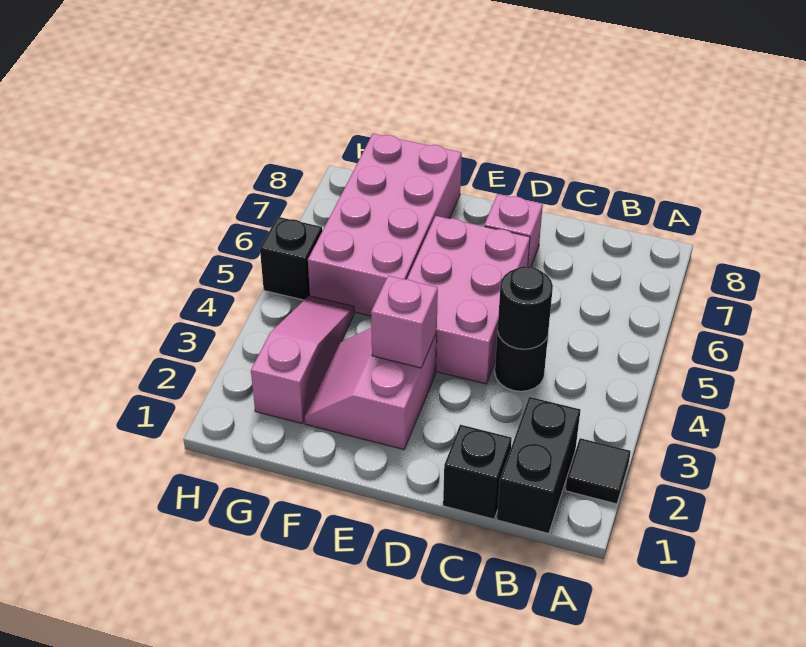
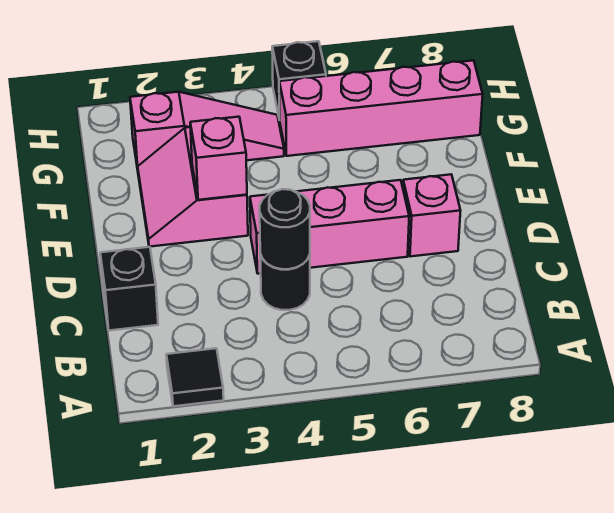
black brick B1:B2 level 1 -> none
pink brick D4:E6 level 1 -> pink brick D4:D6 level 1
pink slope E2:F3 level 1 top E -> pink slope E2:F3 level 1 top 3
pink brick F5:G8 level 1 -> pink brick G5:G8 level 1

